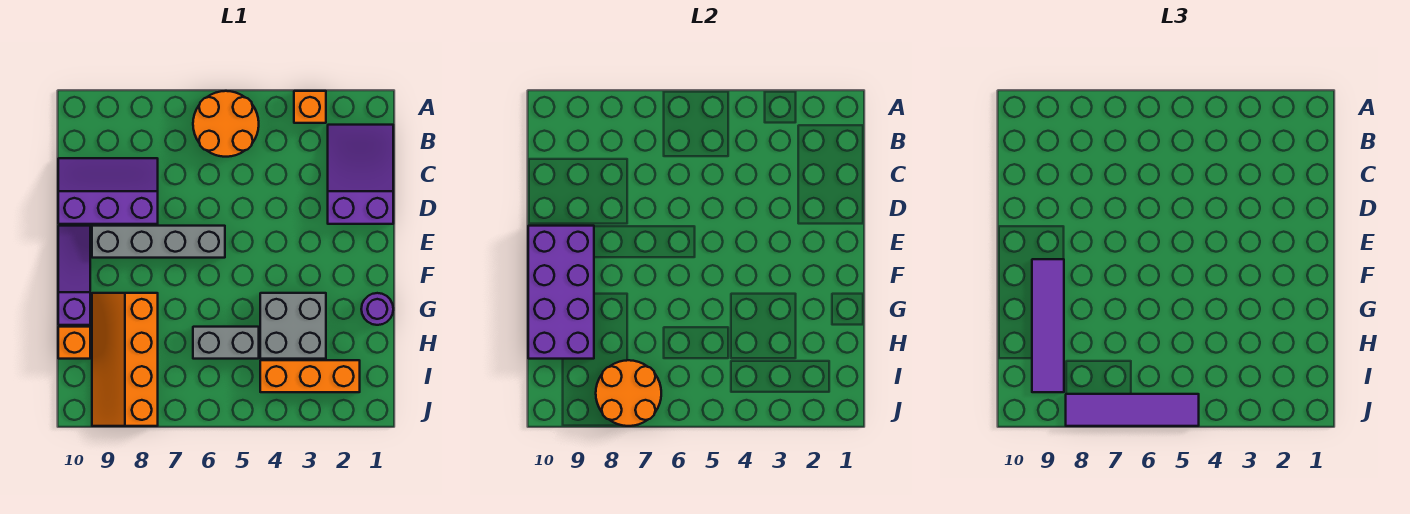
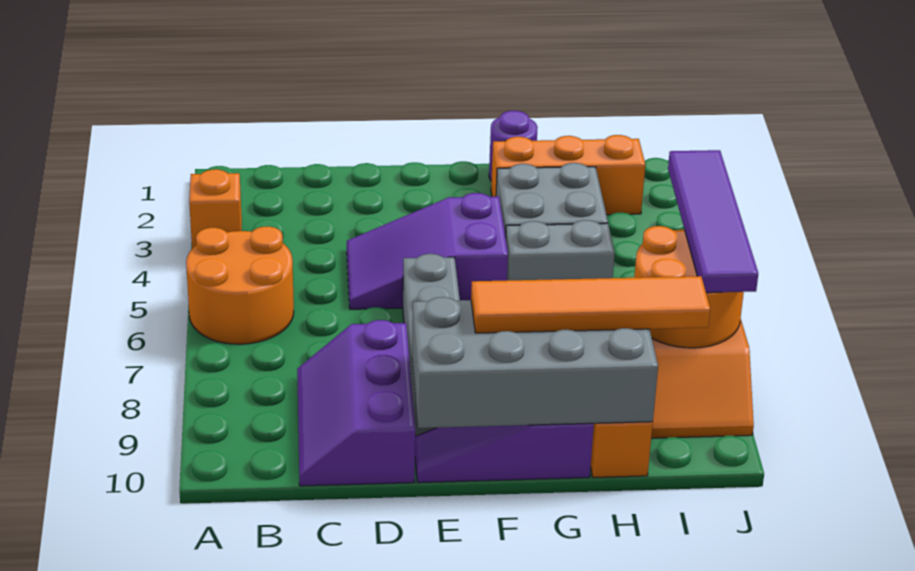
purple slope B1:D2 level 1 top D -> purple slope D4:F5 level 1 top F
purple brick E9:H10 level 2 -> grey brick E9:H10 level 2
purple tile F9:I9 level 3 -> orange tile F9:I9 level 3
grey brick H5:H6 level 1 -> grey brick G5:H5 level 1
orange brick I2:I4 level 1 -> orange brick G2:I2 level 1

